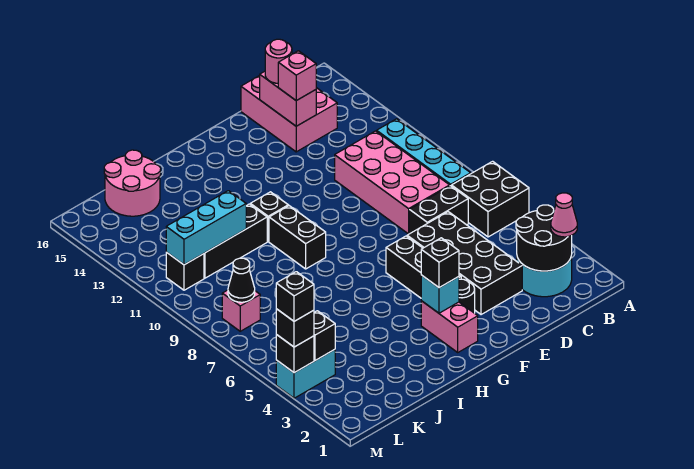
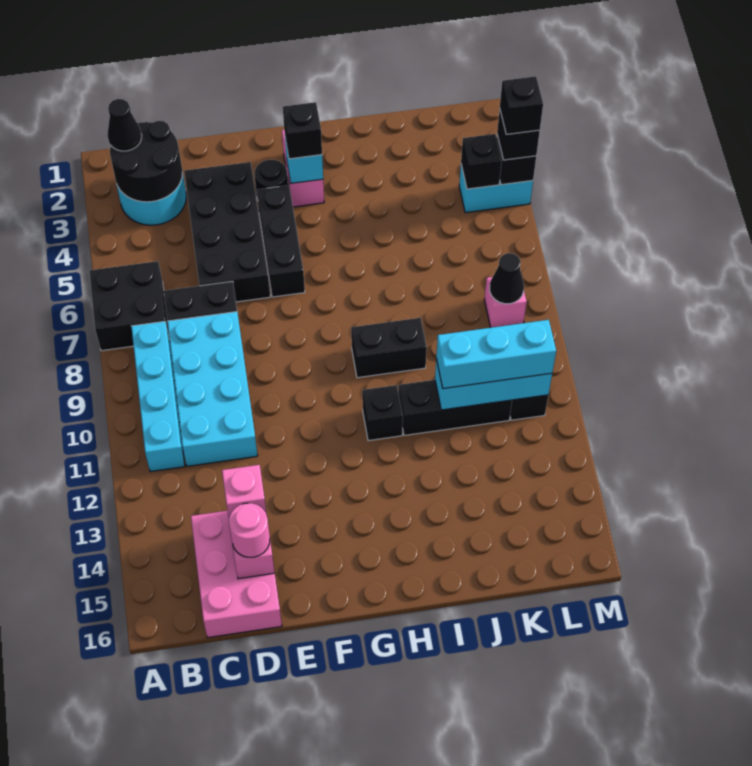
pink cone B2 level 3 -> black cone B2 level 3
pink brick C8:D11 level 1 -> cyan brick C8:D11 level 1
black brick H9:H10 level 1 -> black brick H9:I9 level 1
none -> cyan brick J11:L11 level 3
pink round brick J15:K16 level 1 -> none

